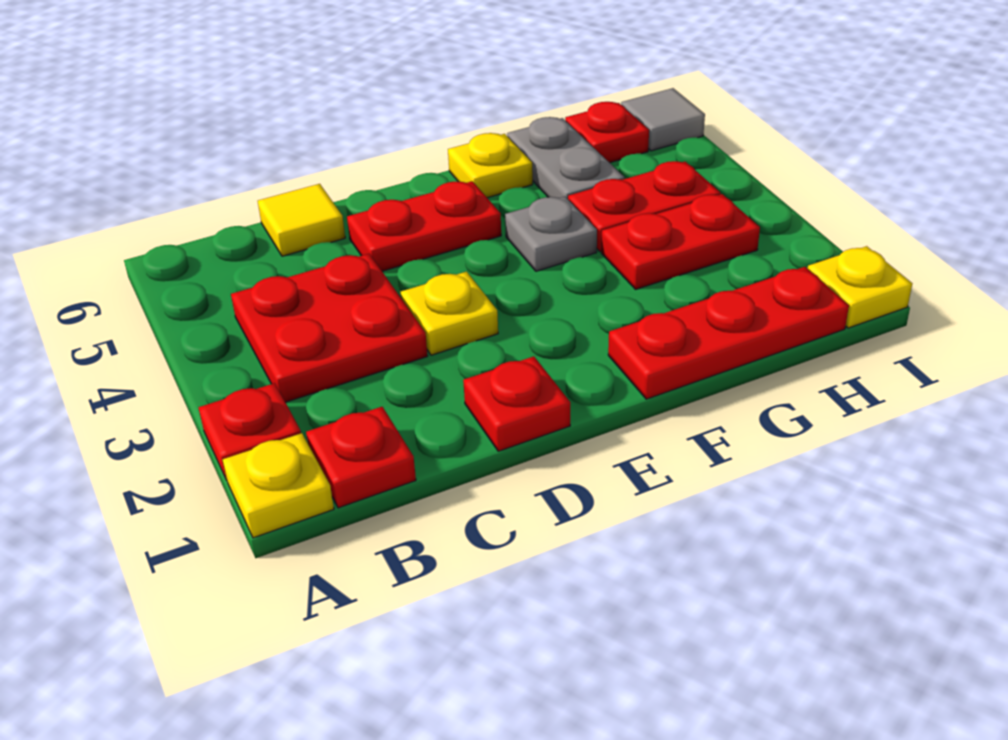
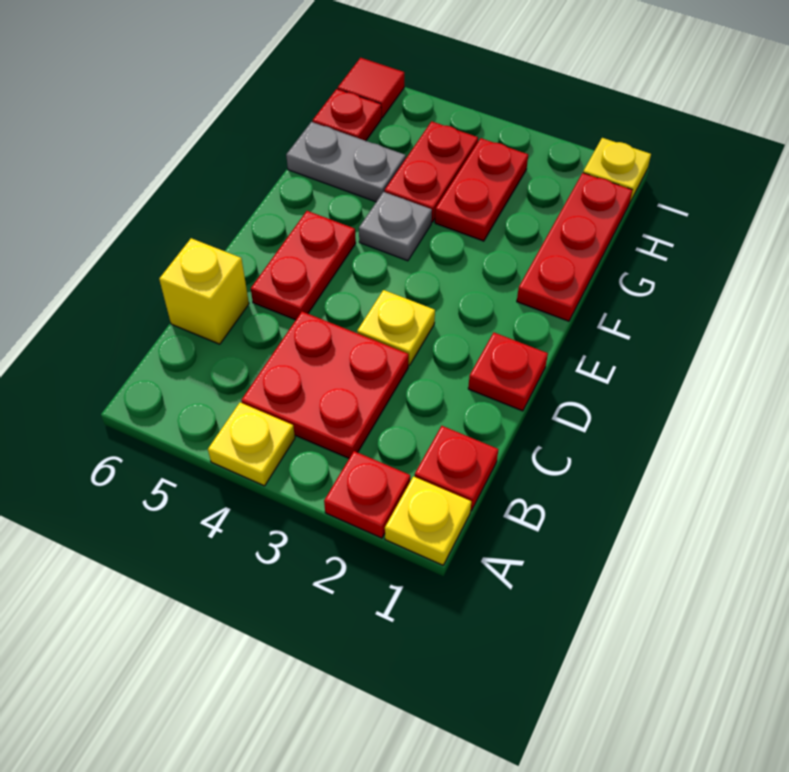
yellow tile C6 level 1 -> yellow brick C6 level 1
yellow plate F6 level 1 -> yellow plate A4 level 1
grey tile I6 level 1 -> red tile I6 level 1

